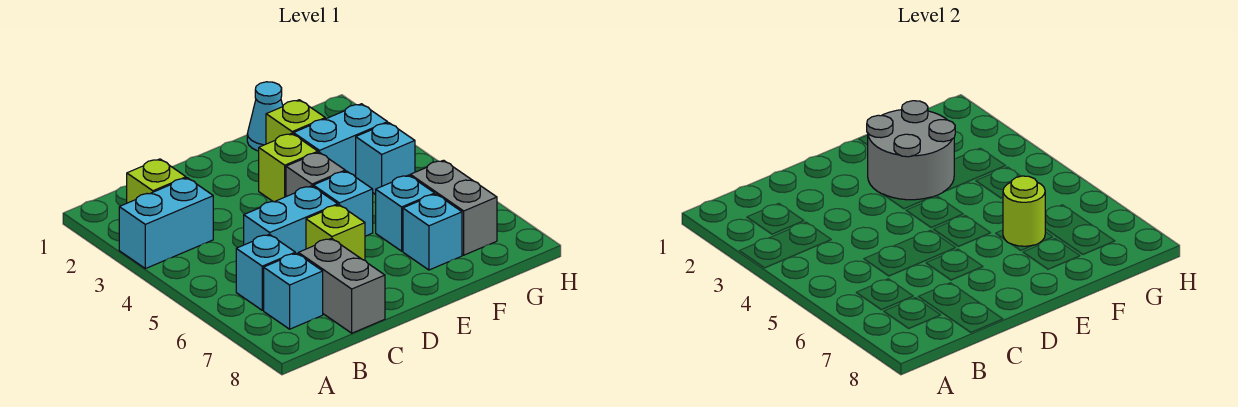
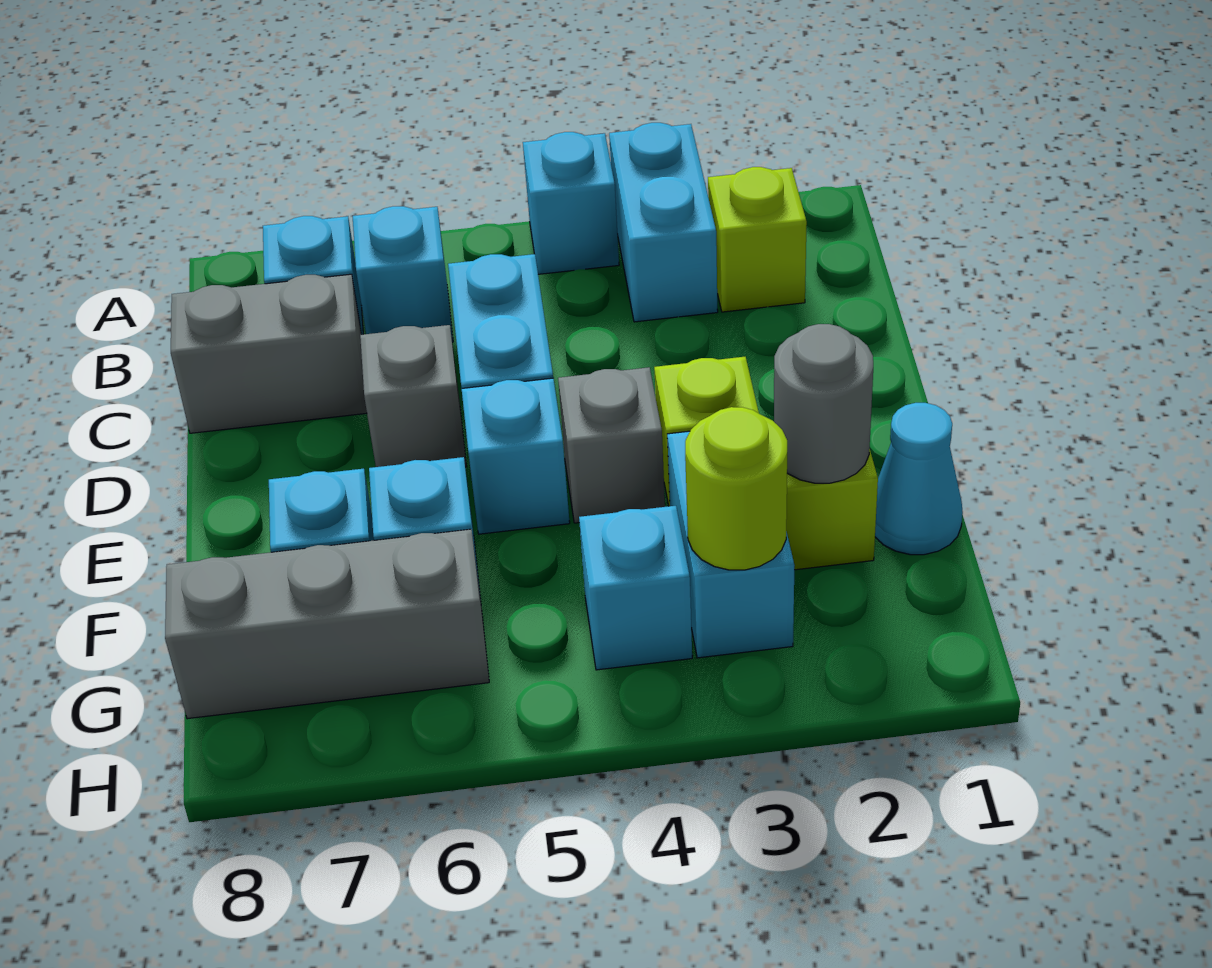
none -> cyan brick A4 level 1
lime brick D6 level 1 -> grey brick D6 level 1
grey round brick E2:F3 level 2 -> grey round brick F2 level 2
lime round brick F6 level 2 -> lime round brick G3 level 2
grey brick G6:G7 level 1 -> grey brick G6:G8 level 1

